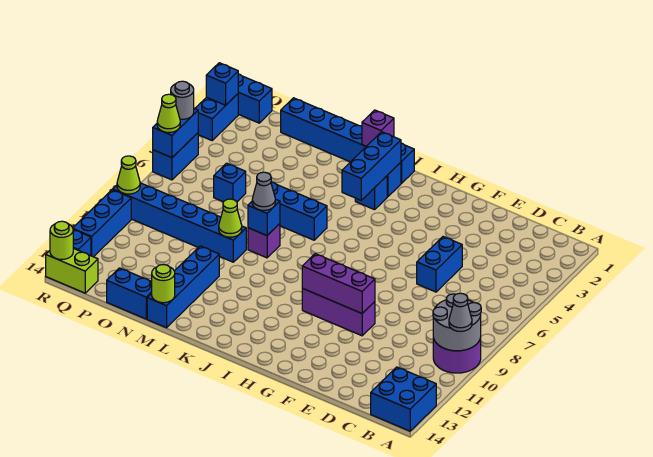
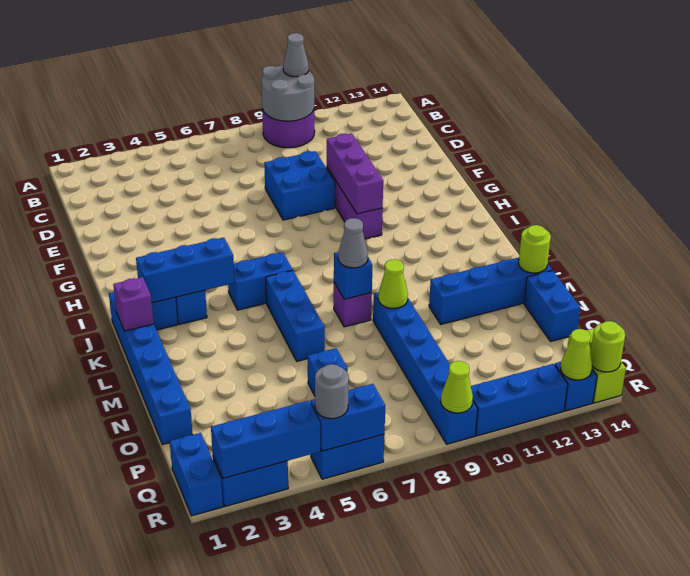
blue brick A13:B14 level 1 -> blue brick E8:F9 level 1
blue brick E5:E6 level 1 -> blue brick J5:J6 level 1
blue brick R2 level 2 -> blue brick R2:R4 level 2
lime cone R6 level 3 -> lime cone R13 level 2

